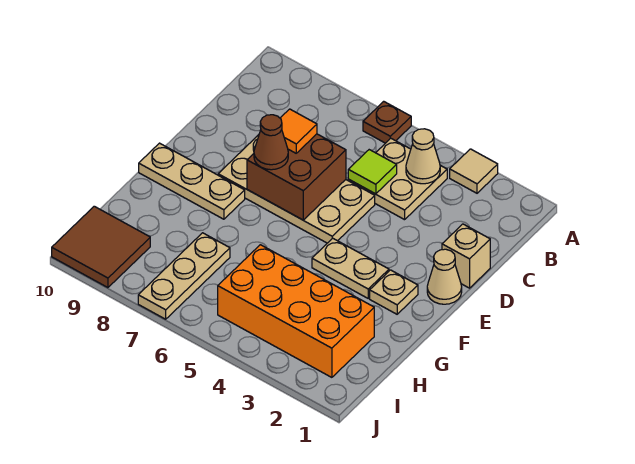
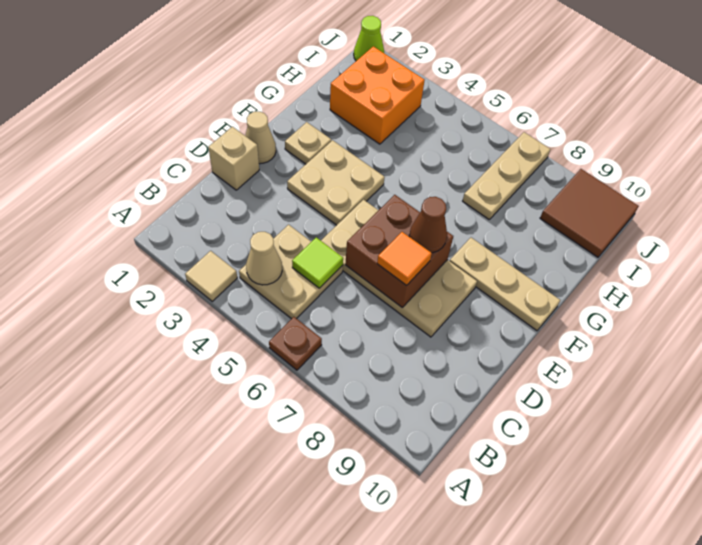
tan plate F3:F4 level 1 -> tan plate E3:F4 level 1
orange brick H2:I5 level 1 -> orange brick H2:I3 level 1
none -> lime cone J1 level 1

